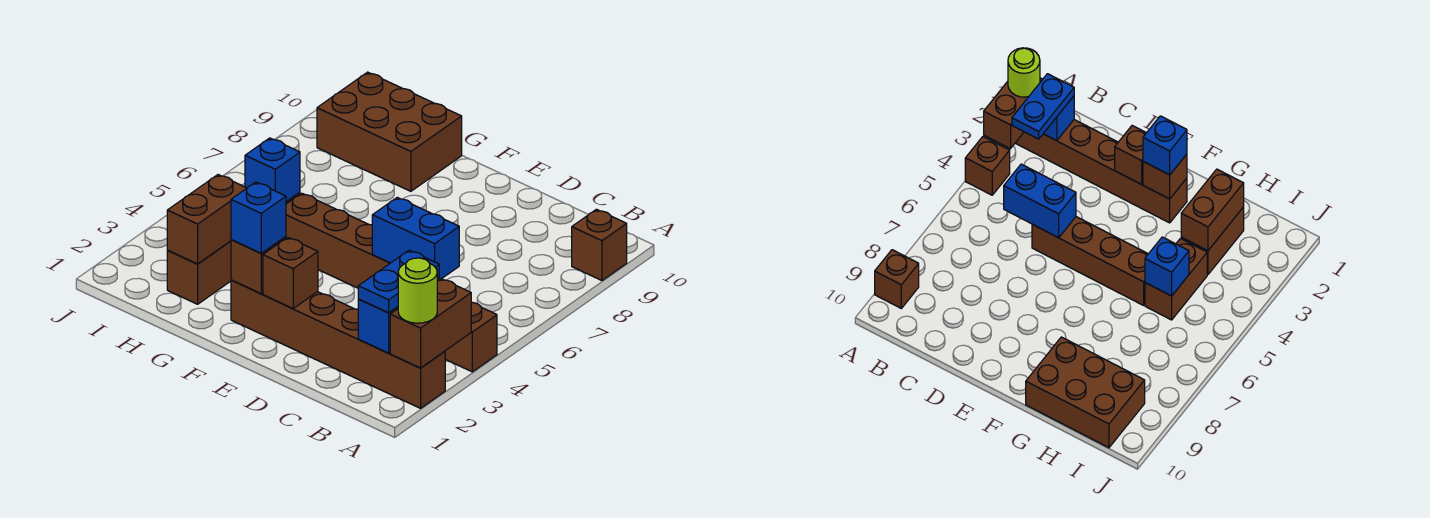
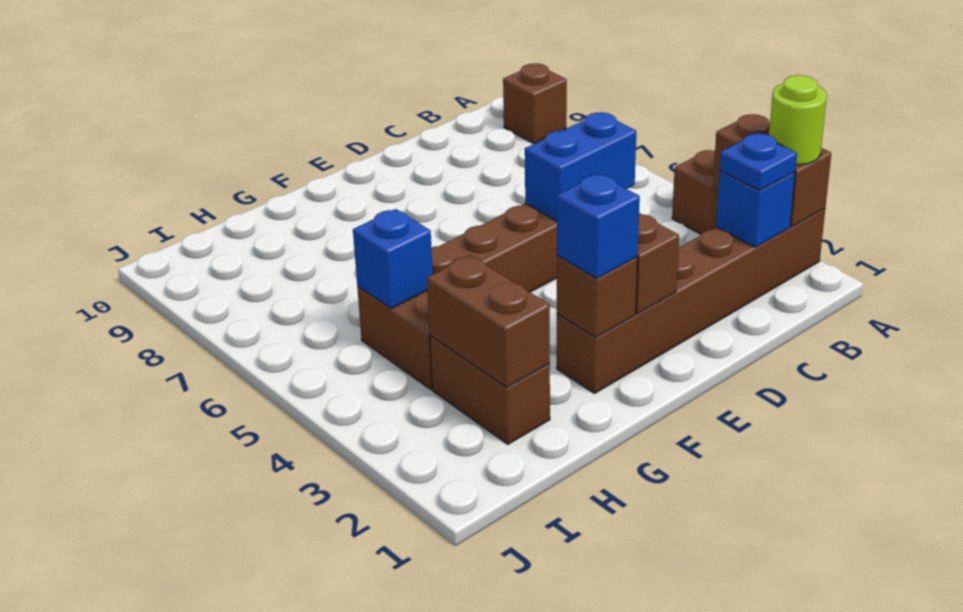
blue plate B2:B3 level 3 -> blue plate B2 level 3
brown brick G9:I10 level 1 -> none

